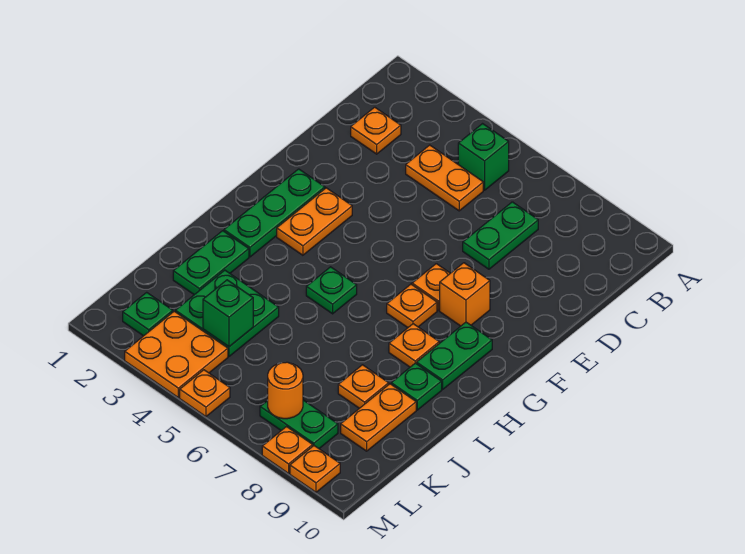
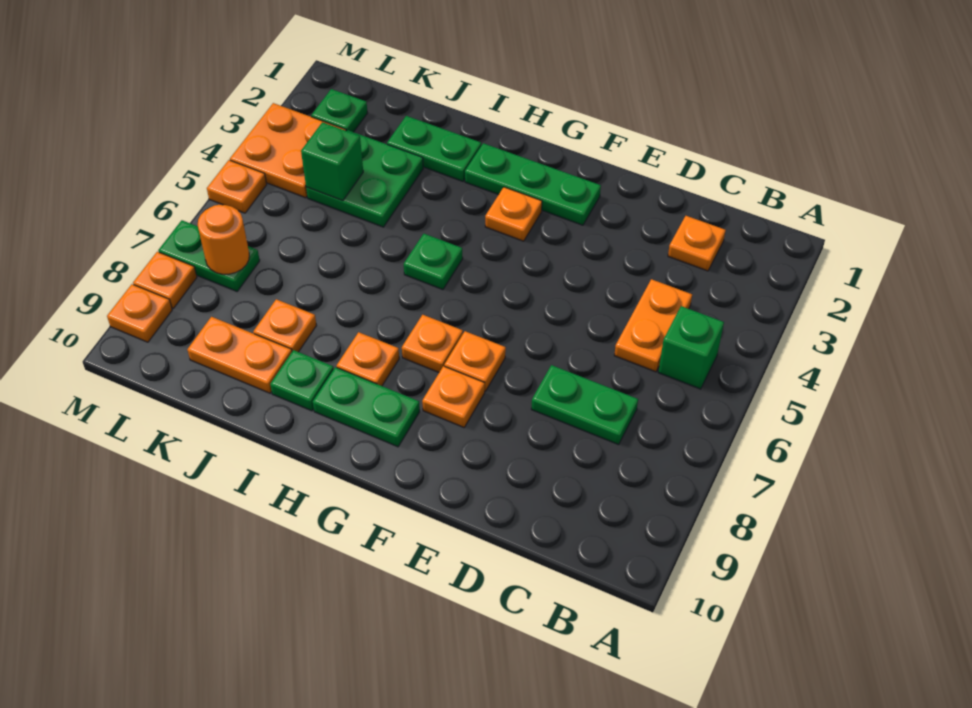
orange plate F3:G3 level 1 -> orange plate G3 level 1
orange brick F8 level 1 -> orange plate F8 level 1
green plate L7:L8 level 1 -> green plate L7:M7 level 1

